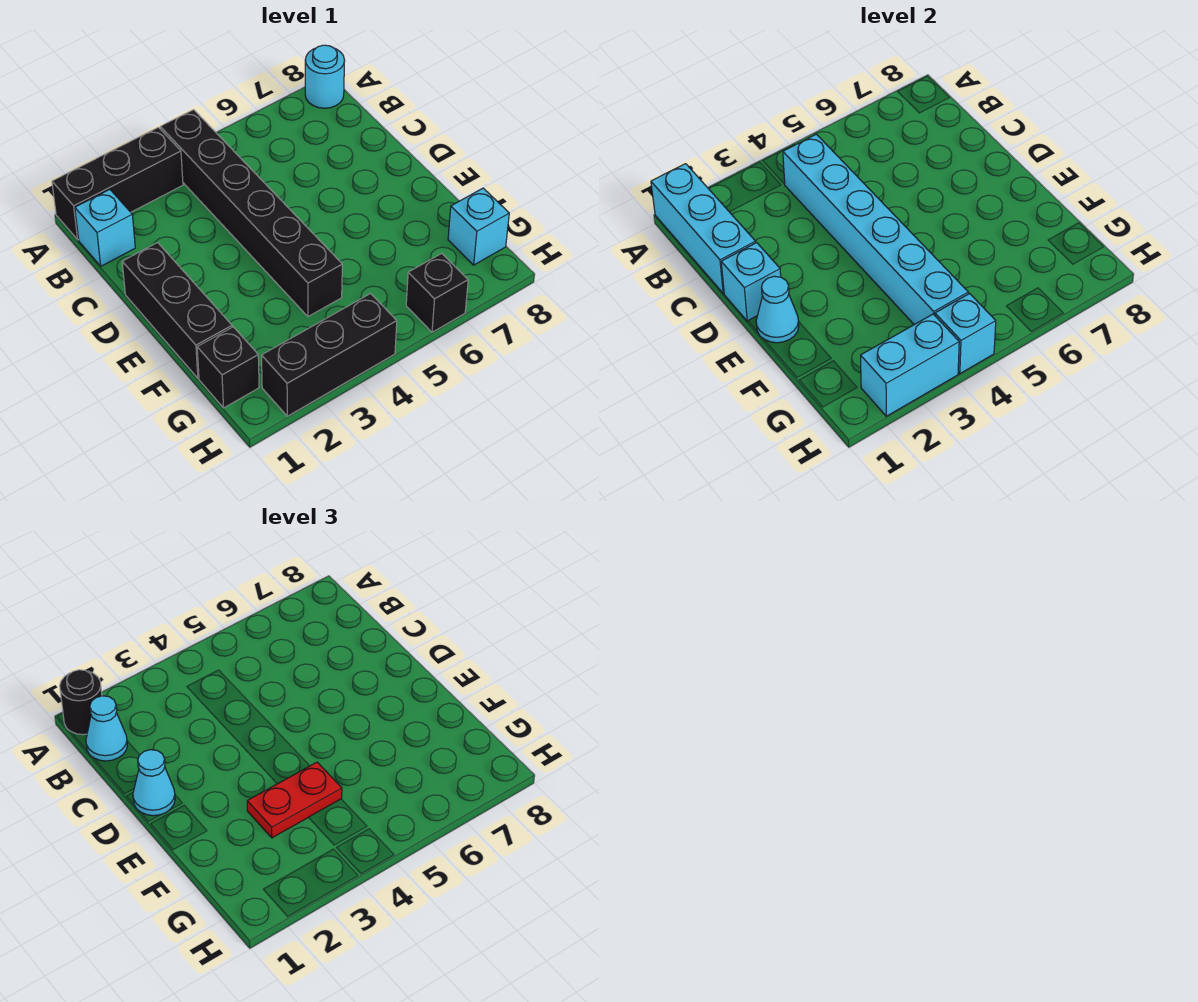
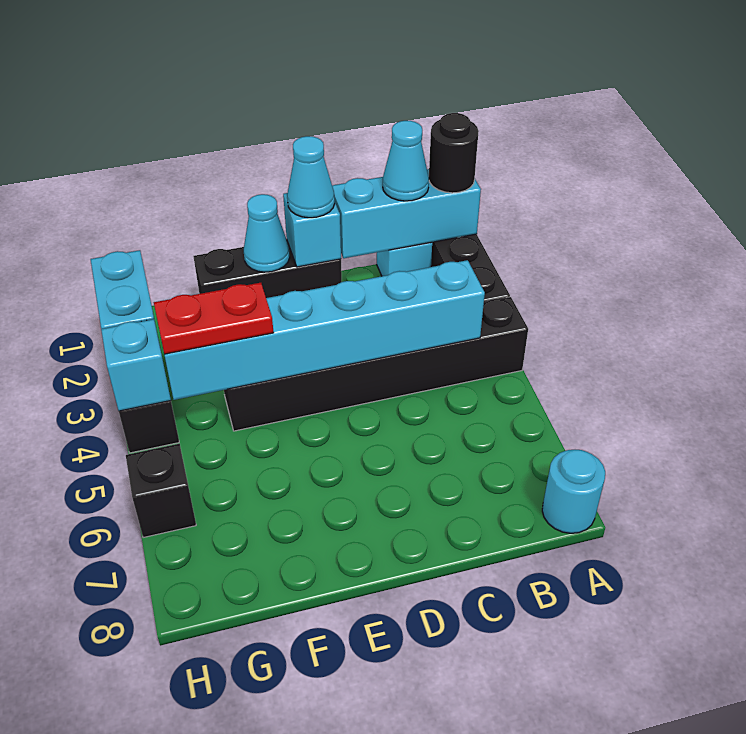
red plate F3:F4 level 3 -> red plate F4:G4 level 3
black brick G1 level 1 -> none
cyan brick G8 level 1 -> none

